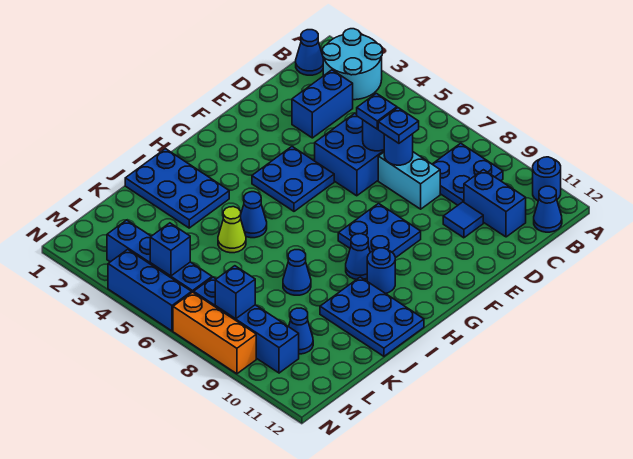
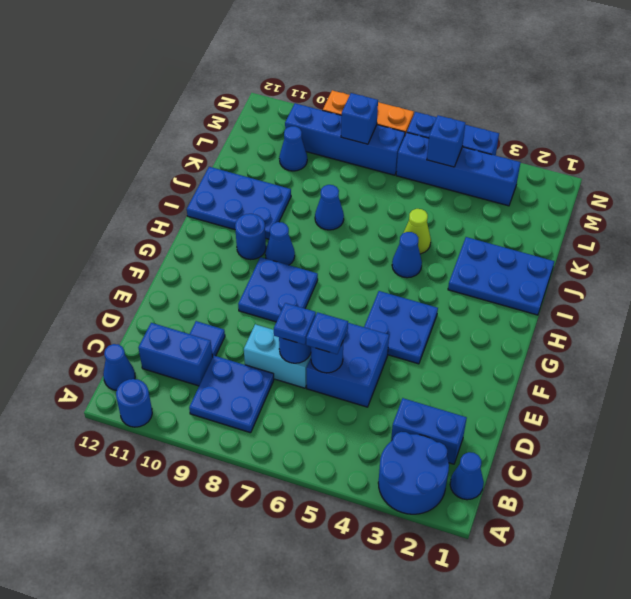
cyan round brick A2:B3 level 1 -> blue round brick A2:B3 level 1
blue brick C3:D3 level 1 -> blue brick C2:C3 level 1

